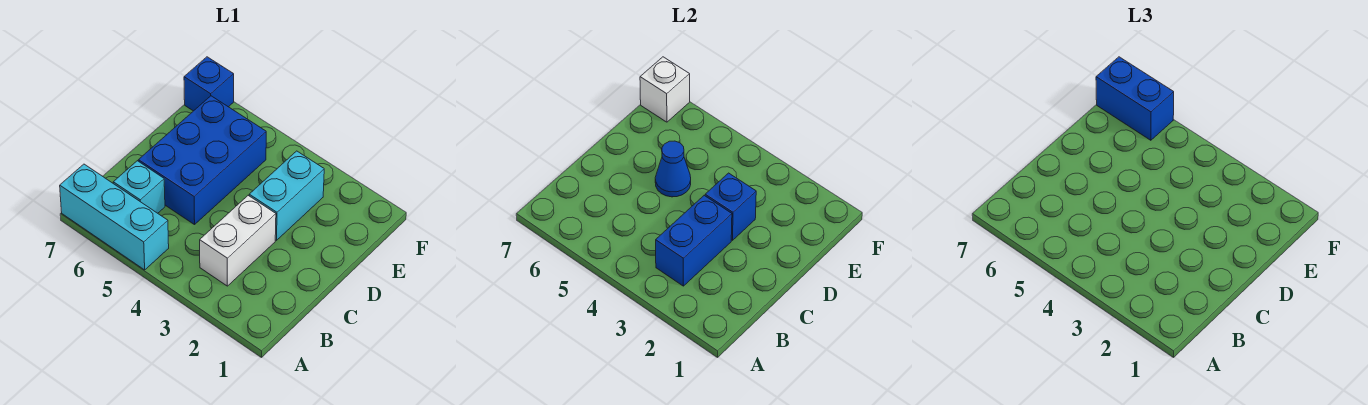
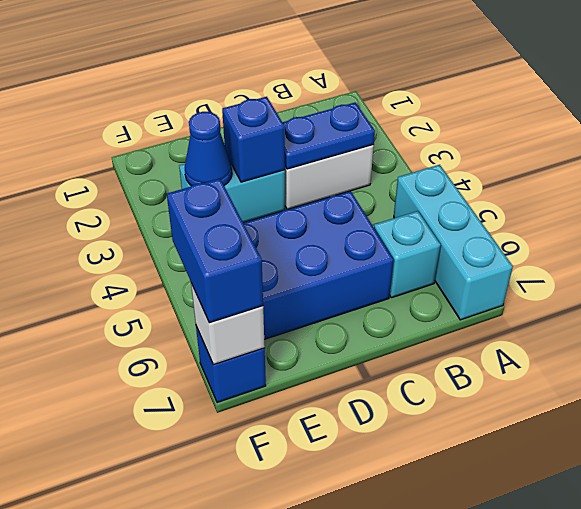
blue brick B3:C3 level 2 -> blue plate B3:C3 level 2
blue cone D5 level 2 -> blue cone E3 level 2

